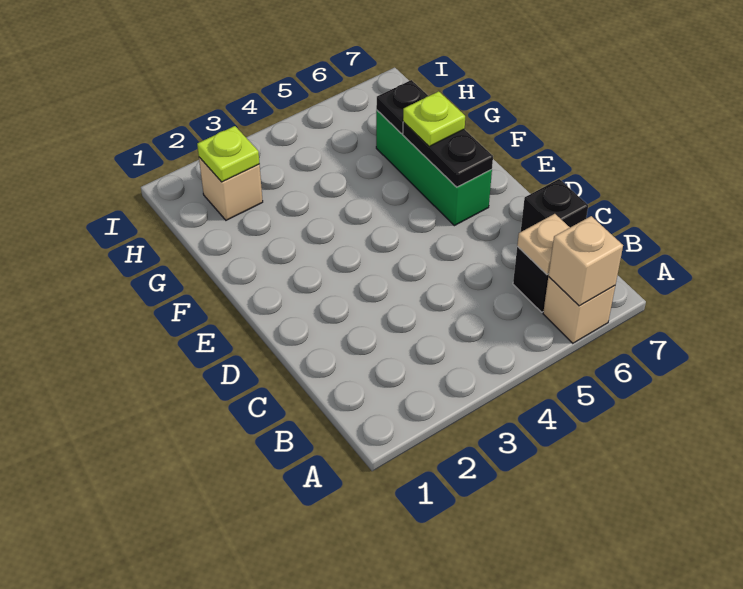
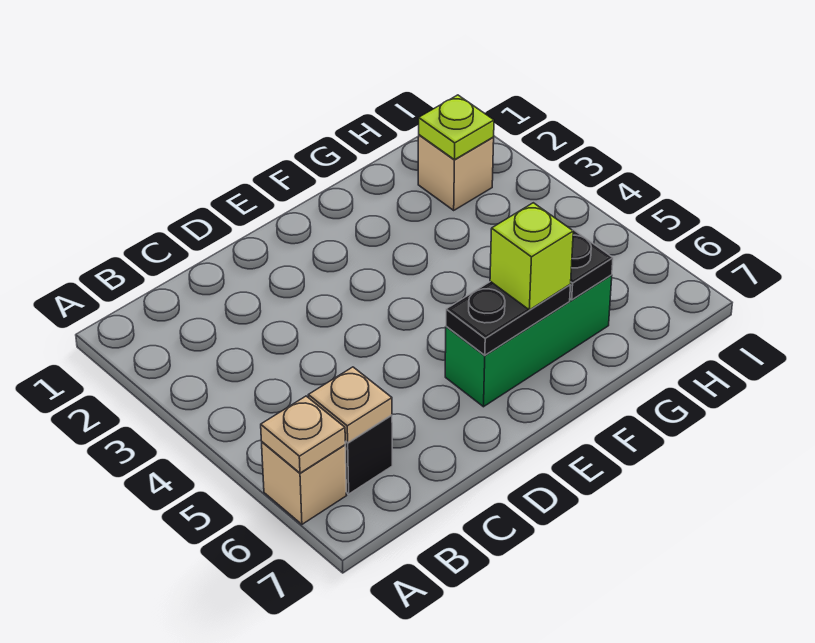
tan brick A6 level 2 -> tan plate A6 level 2
black brick C7 level 1 -> none
lime plate F6 level 3 -> lime brick F6 level 3

